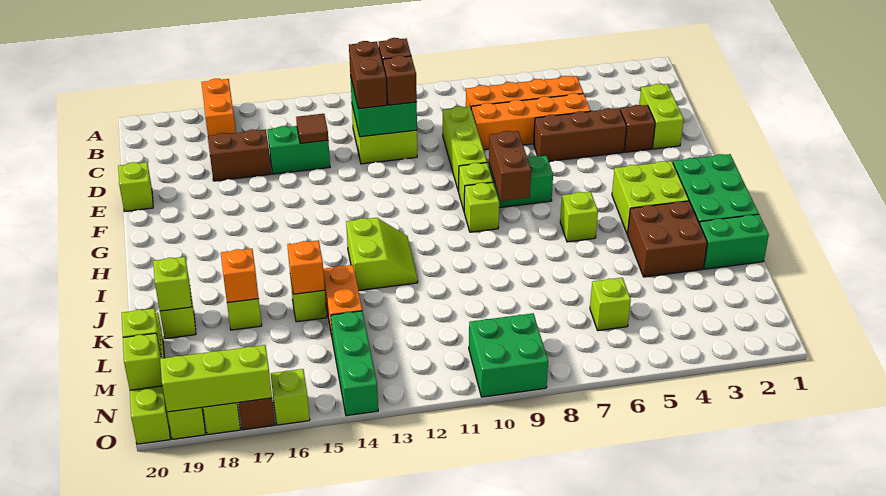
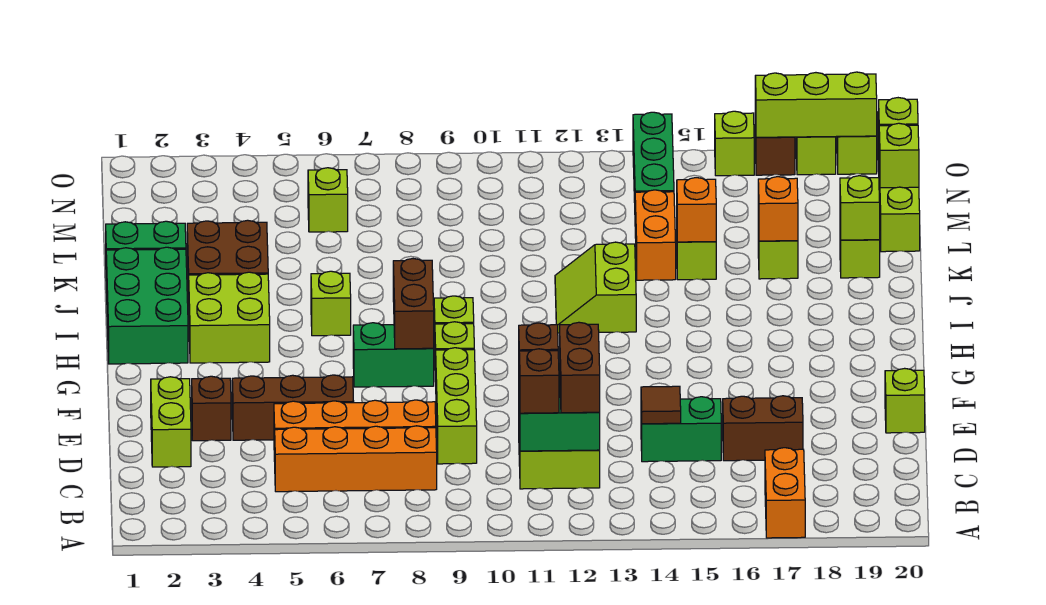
green brick N9:O10 level 1 -> none

